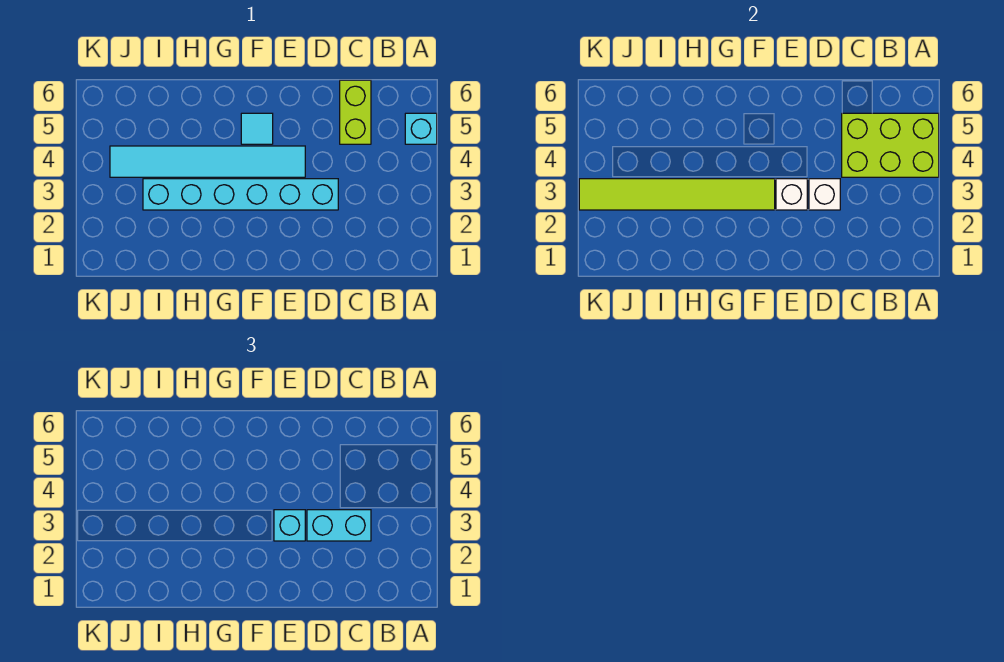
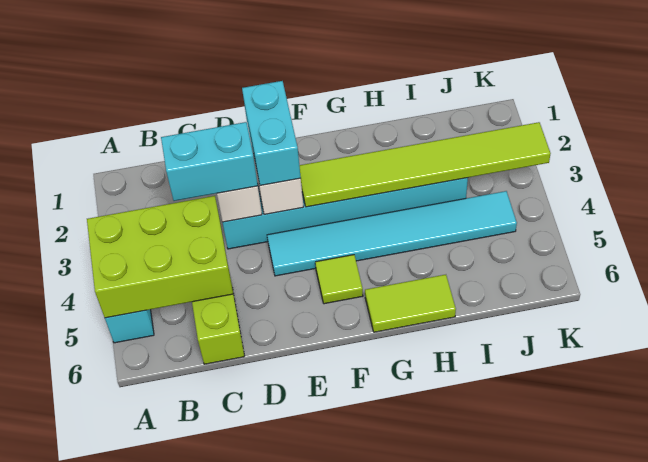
cyan brick E3 level 3 -> cyan brick E2:E3 level 3
cyan tile F5 level 1 -> lime tile F5 level 1
none -> lime tile G6:H6 level 1

